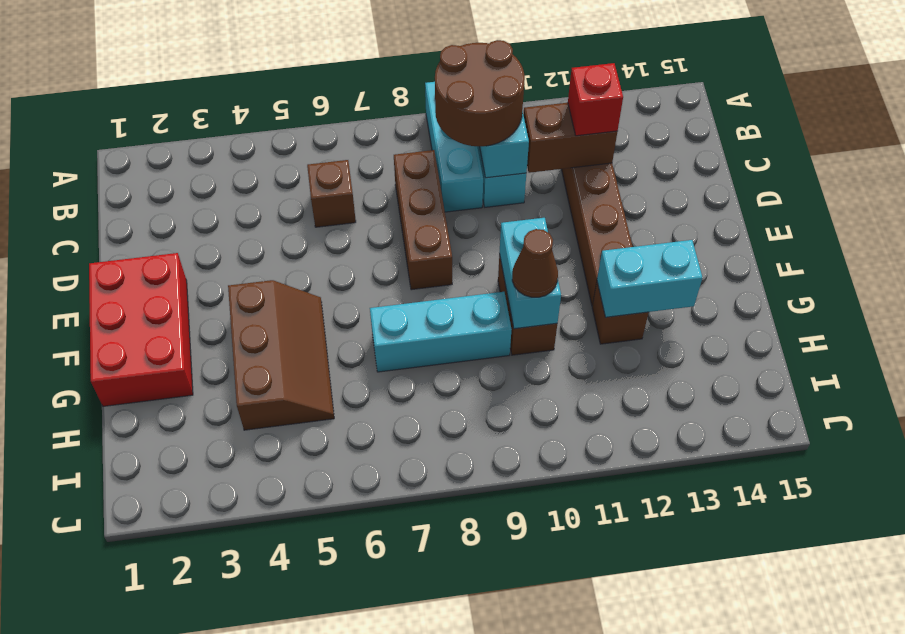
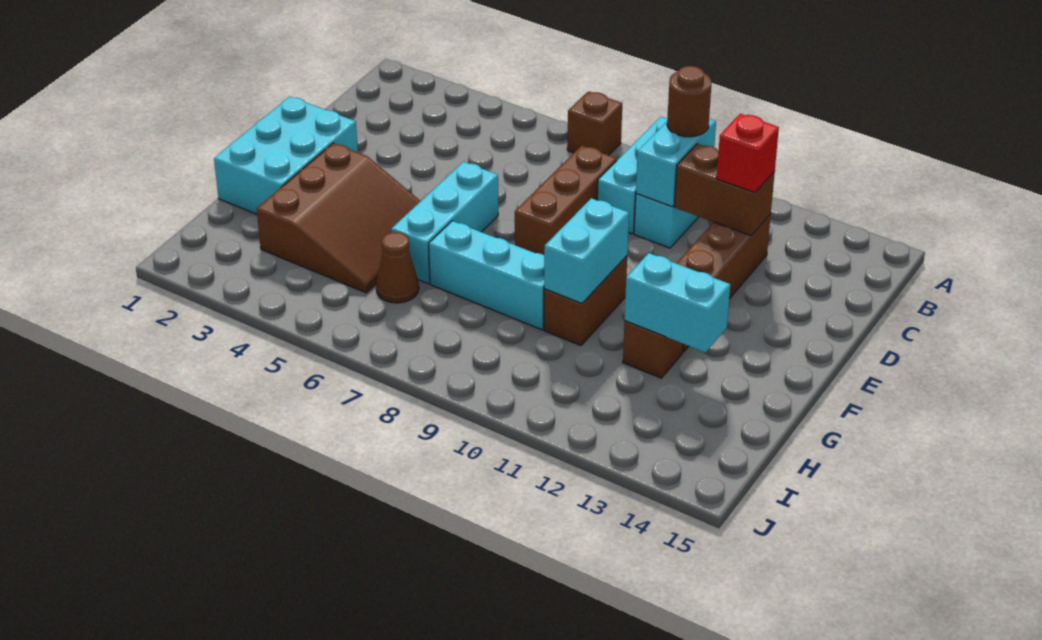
brown round brick B9:C10 level 3 -> brown round brick B10 level 3
brown brick C6 level 1 -> brown brick A7 level 1
red brick E1:G2 level 1 -> cyan brick E1:G2 level 1
none -> cyan brick E6:G6 level 1
brown slope F4:H5 level 1 top 4 -> brown slope F3:H5 level 1 top 3
brown cone G10 level 3 -> brown cone H6 level 1

